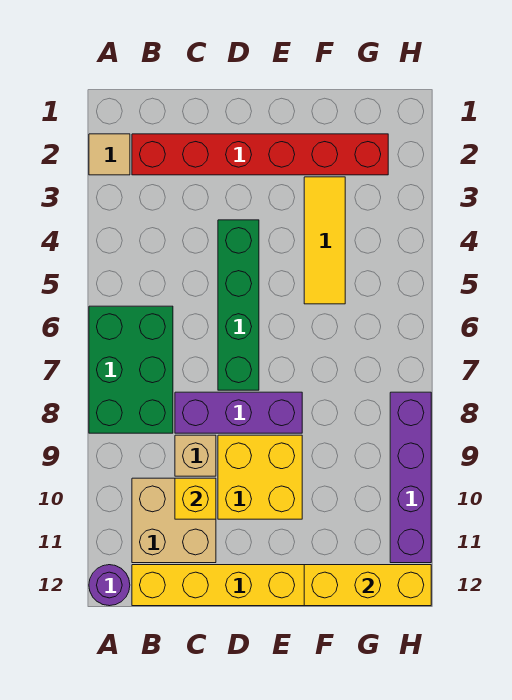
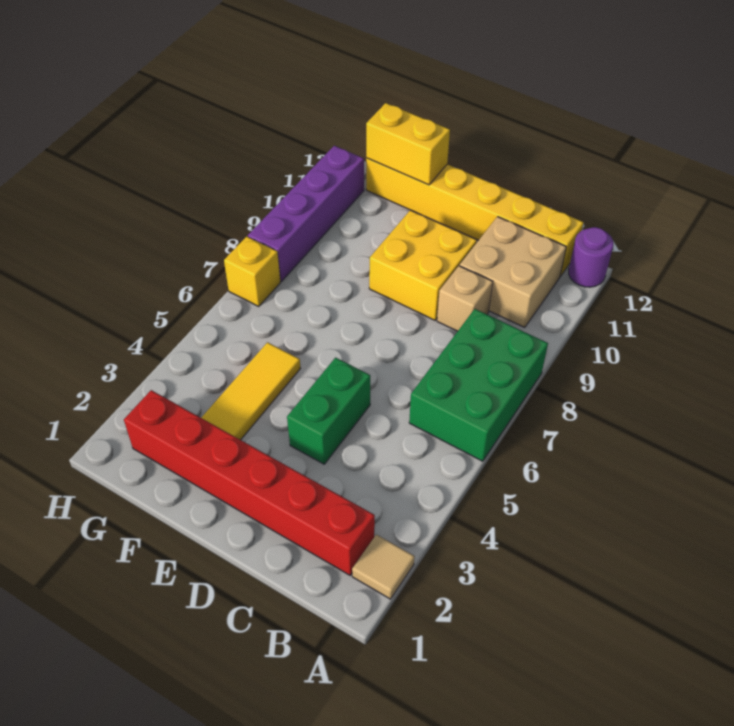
purple brick C8:E8 level 1 -> none
yellow brick C10 level 2 -> yellow brick H7 level 1
green brick D4:D7 level 1 -> green brick D4:D5 level 1
yellow brick F12:H12 level 2 -> yellow brick F12:G12 level 2

